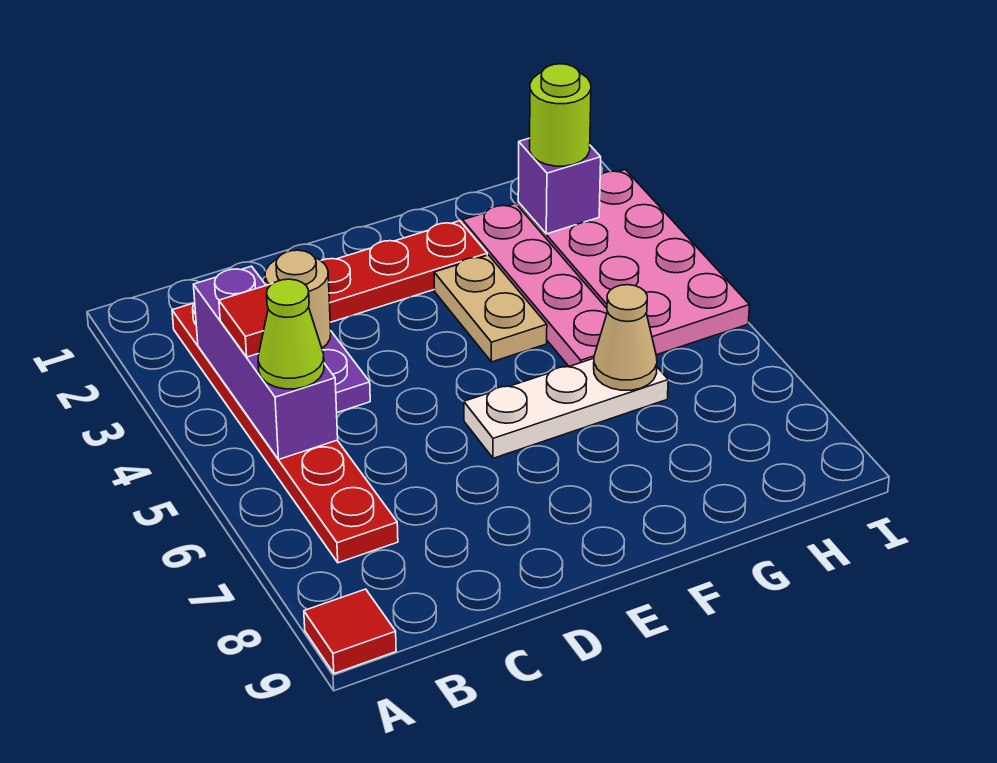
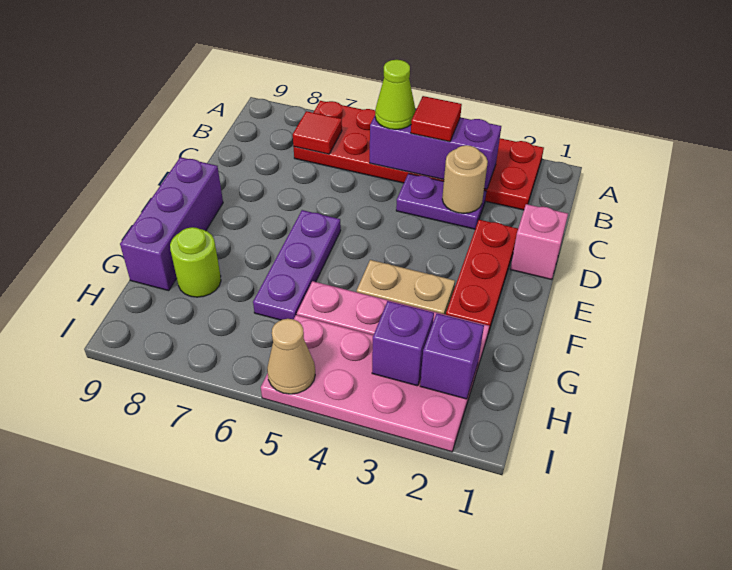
red tile A9 level 1 -> red tile B7 level 2
red plate B2:B7 level 1 -> red plate A2:B7 level 1
none -> pink brick D1 level 1
white plate E6:G6 level 1 -> purple plate E6:G6 level 1
none -> purple brick E9:G9 level 1
tan cone G6 level 2 -> tan cone I5 level 2
lime round brick H2 level 3 -> lime round brick G8 level 1
none -> purple brick H3 level 2

